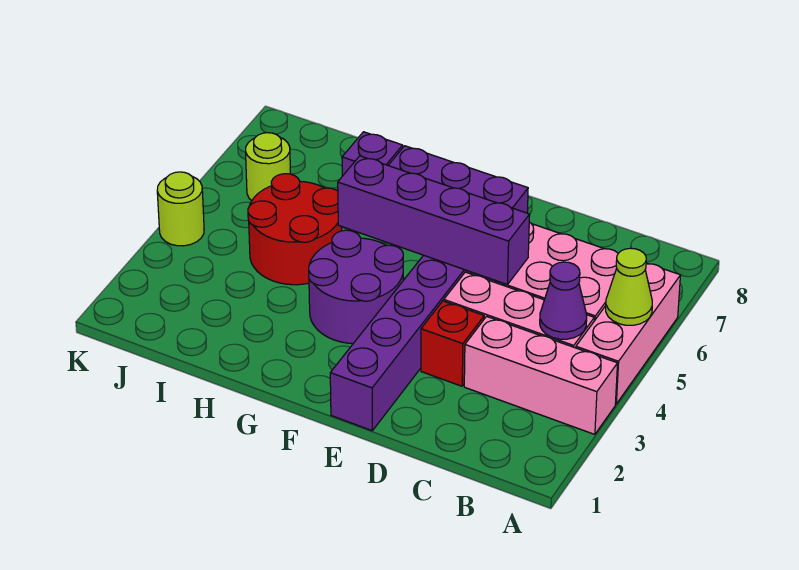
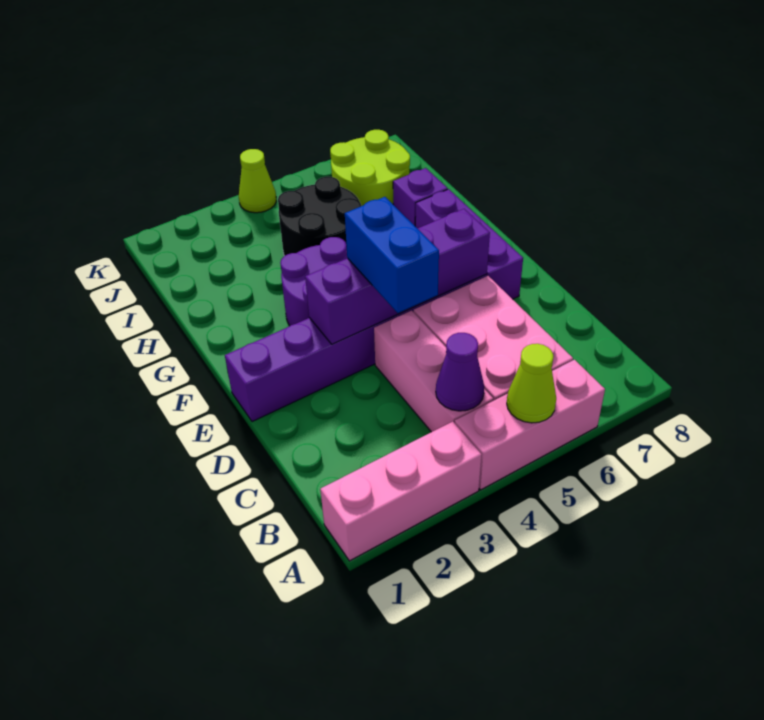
pink brick A3:C3 level 1 -> pink brick A1:A3 level 1
red brick D3 level 1 -> none
none -> blue brick D4:E4 level 3
purple brick D5:G5 level 2 -> purple brick E3:E6 level 2
red round brick H4:I5 level 1 -> black round brick H4:I5 level 1
lime round brick J6 level 1 -> lime round brick I6:J7 level 1
lime round brick K4 level 1 -> lime cone K4 level 1

